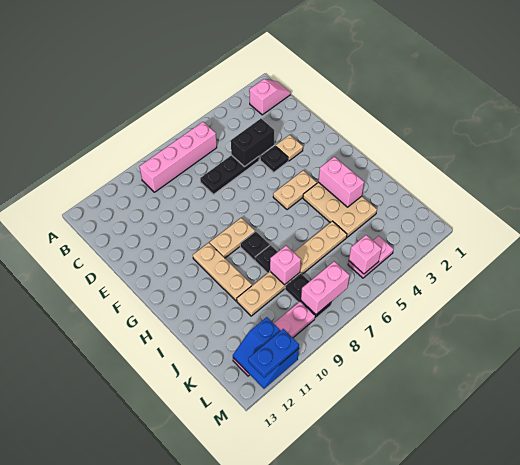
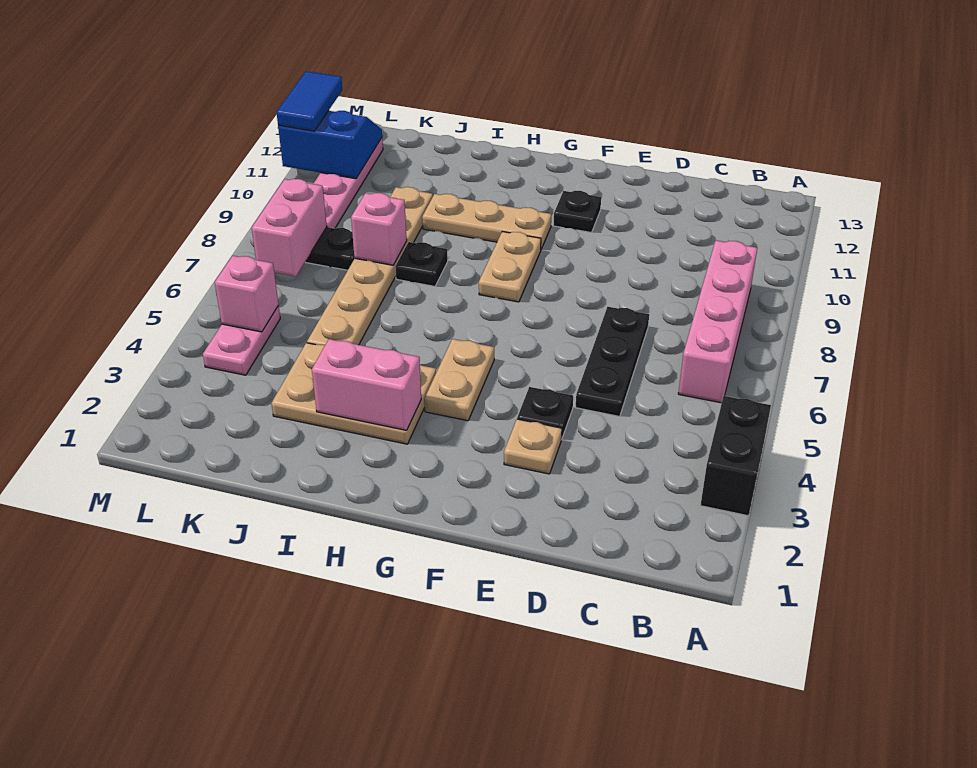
pink slope B1:B2 level 1 top 2 -> none
black brick D4:D5 level 2 -> black brick A3:A4 level 1
black plate H8 level 1 -> black plate F11 level 1
blue plate M11:M12 level 3 -> blue tile M11:M12 level 3

